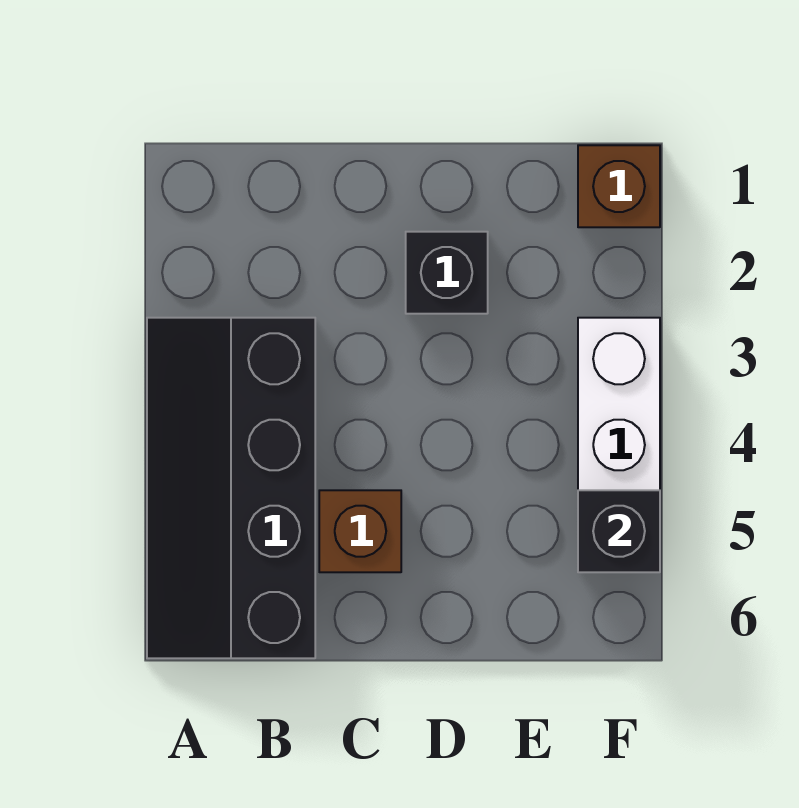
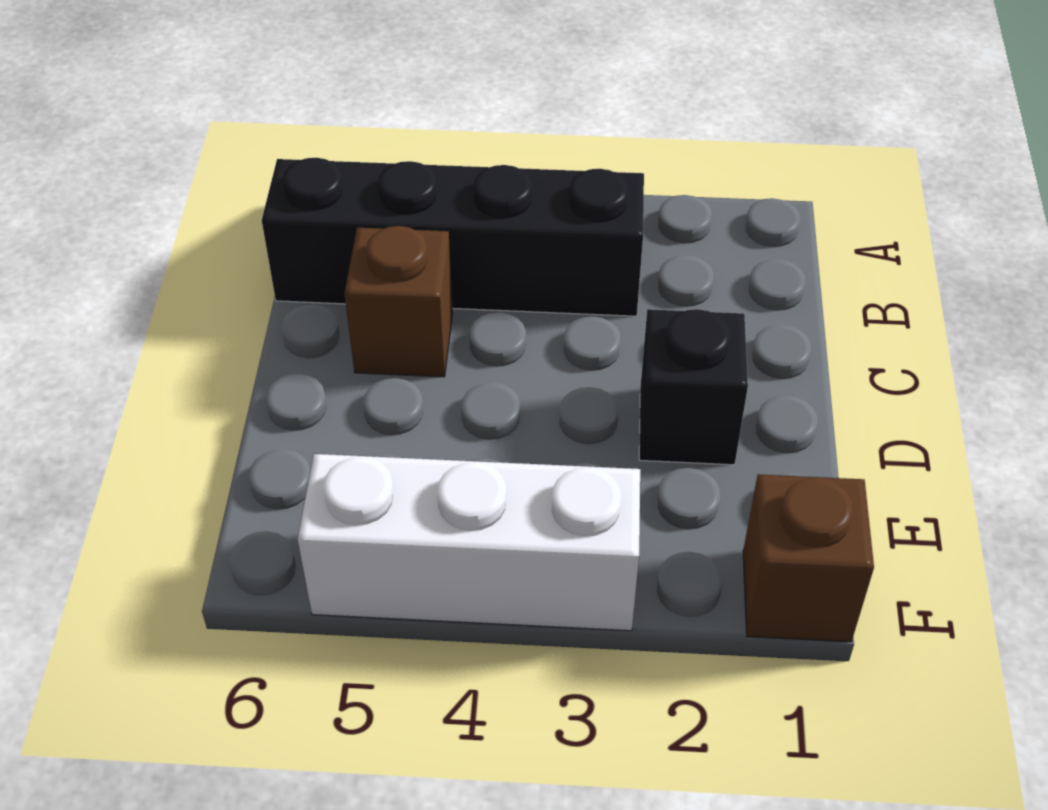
black brick F5 level 2 -> none

